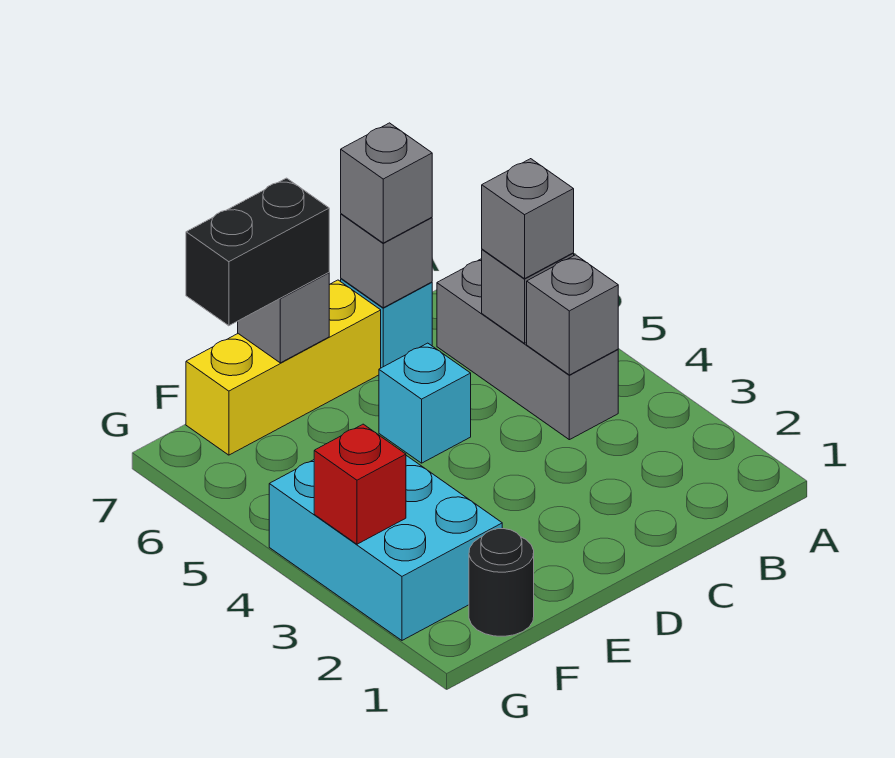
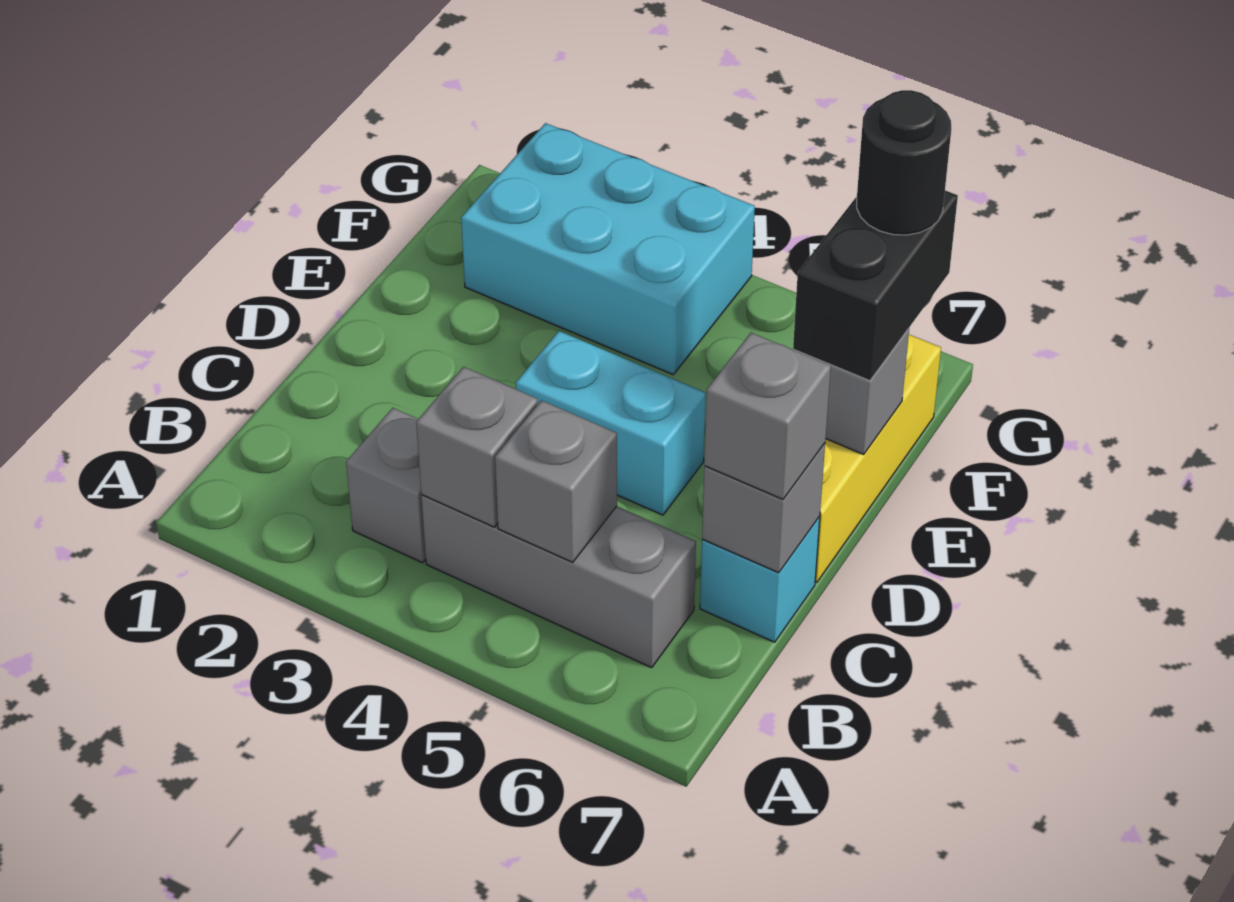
grey brick B5 level 3 -> grey brick B3 level 1
cyan brick D5 level 1 -> cyan brick D4:D5 level 1
black round brick F1 level 1 -> black round brick F7 level 4
red brick G3 level 2 -> none

